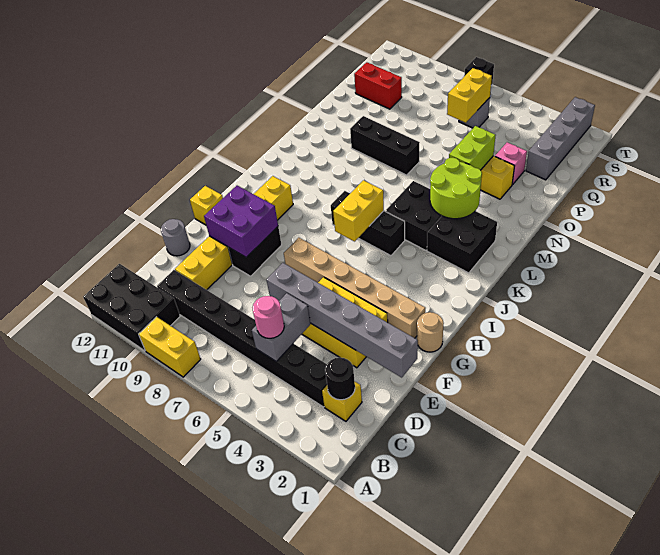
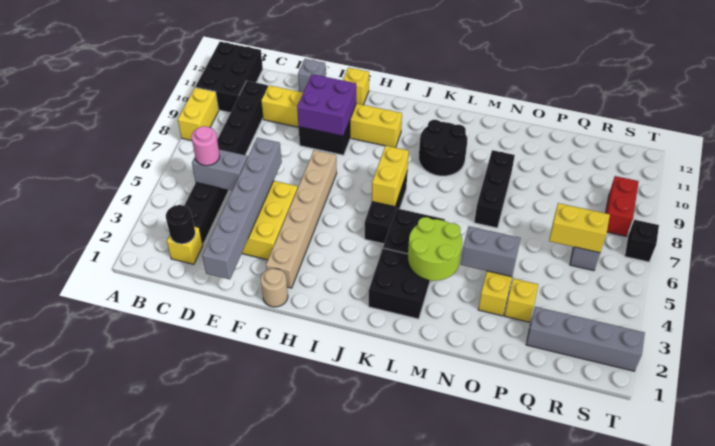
grey round brick E12 level 1 -> grey brick E12 level 1
yellow brick I6:J6 level 2 -> yellow brick J6:J7 level 2
none -> black round brick K9:L10 level 1
lime brick N4:O4 level 2 -> grey brick N4:O4 level 2
pink brick P3 level 1 -> yellow brick P3 level 1
red brick Q10:Q11 level 1 -> red brick S8:S9 level 1

